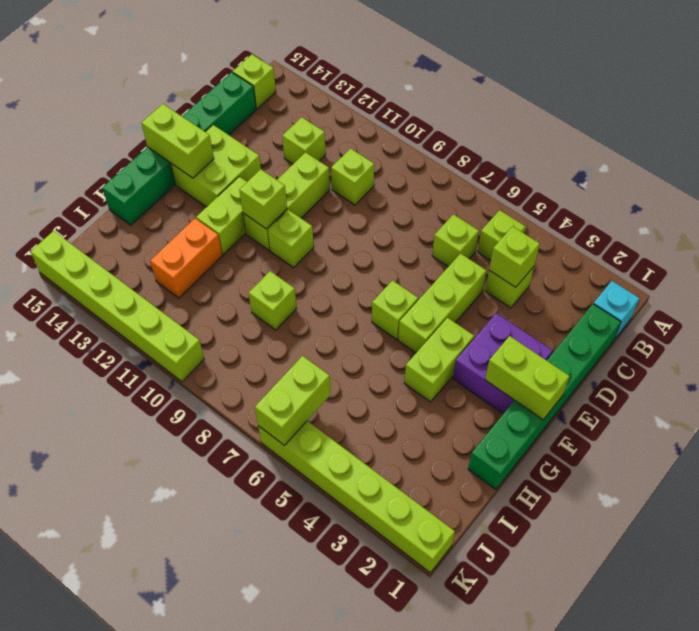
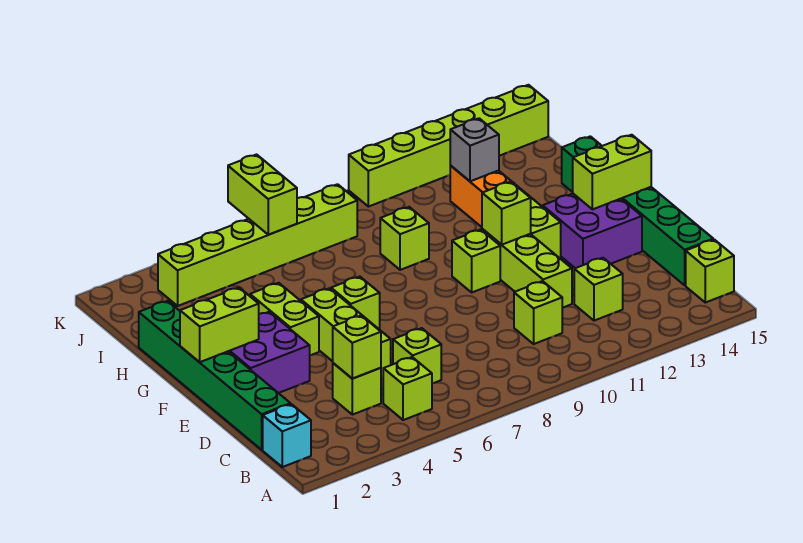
lime brick E13:F14 level 1 -> purple brick E13:F14 level 1
none -> grey brick I12 level 2
lime brick K1:K6 level 1 -> lime brick J3:J8 level 1

